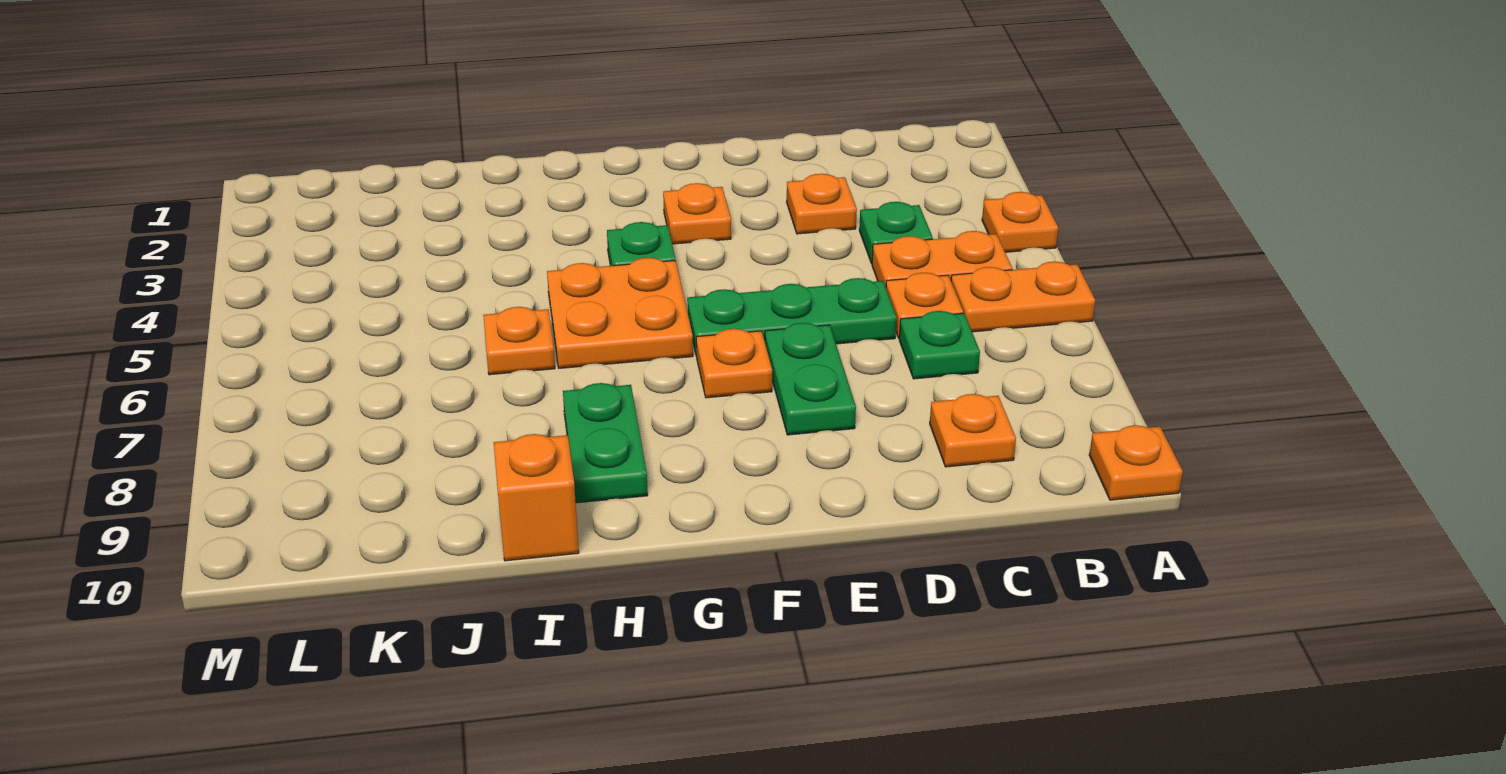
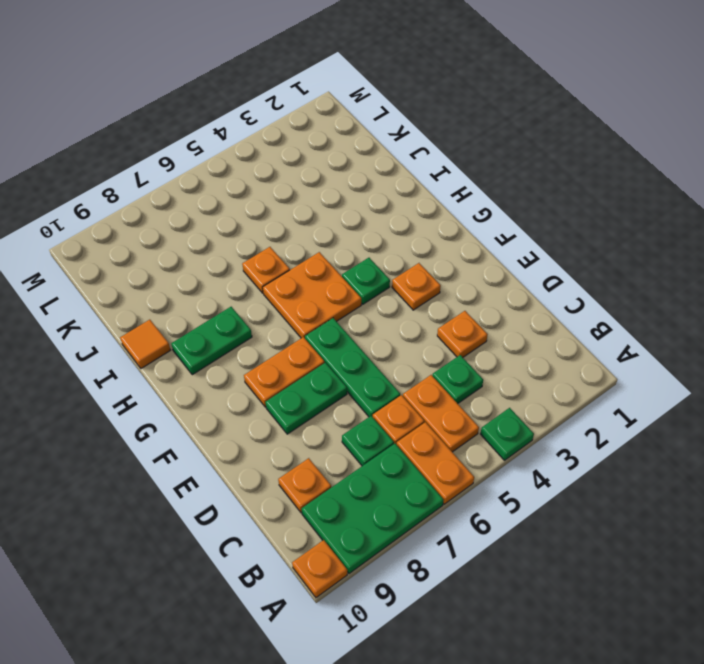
orange plate A4 level 1 -> green plate A4 level 1
none -> green plate A7:B9 level 1
orange plate F7 level 1 -> orange plate F7:F8 level 1
orange brick I10 level 1 -> orange tile I10 level 1

